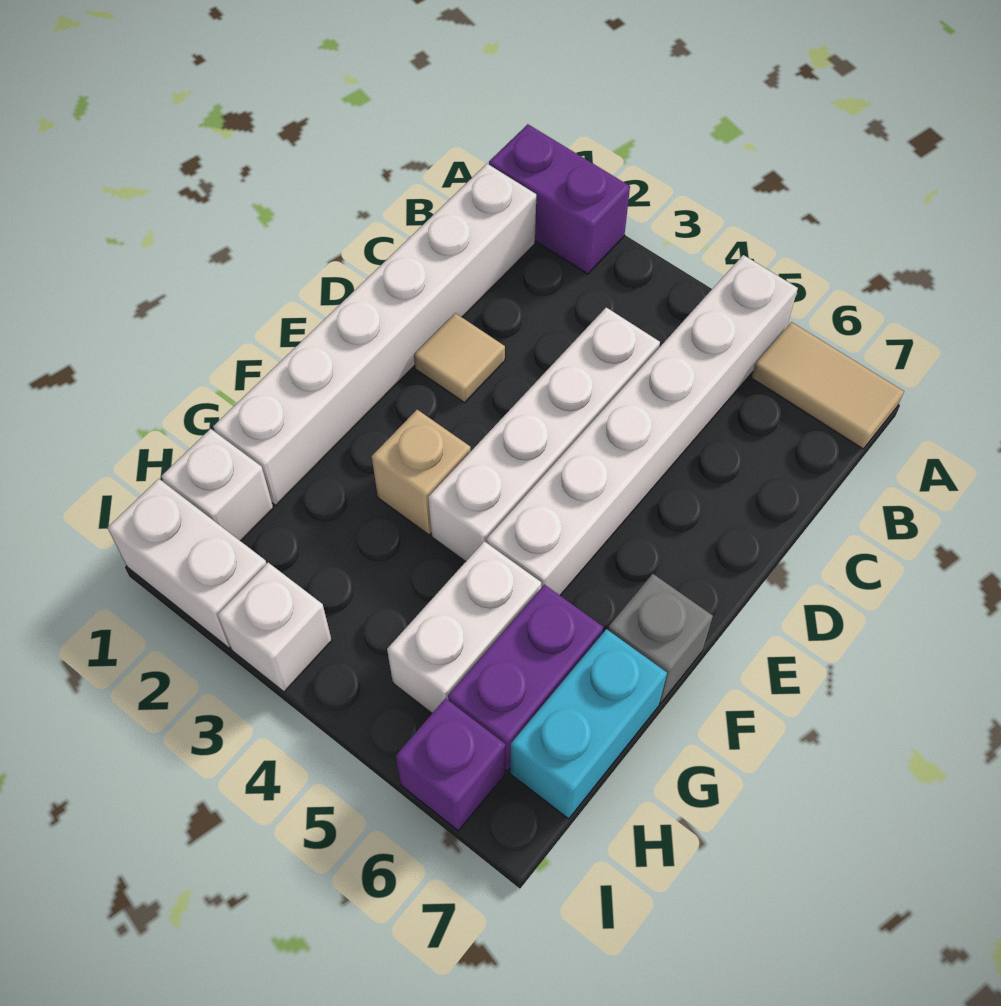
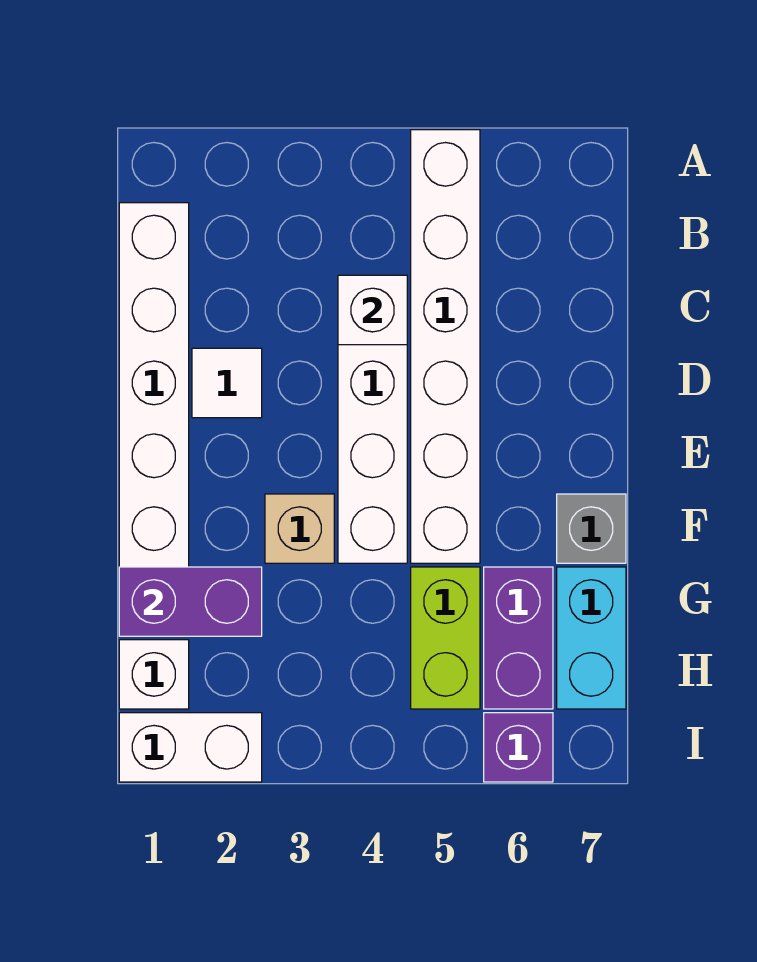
purple brick A1:A2 level 1 -> purple brick G1:G2 level 2
tan tile A6:A7 level 1 -> none
tan tile D2 level 1 -> white tile D2 level 1
white brick G5:H5 level 1 -> lime brick G5:H5 level 1
white brick I3 level 1 -> white brick C4 level 2

